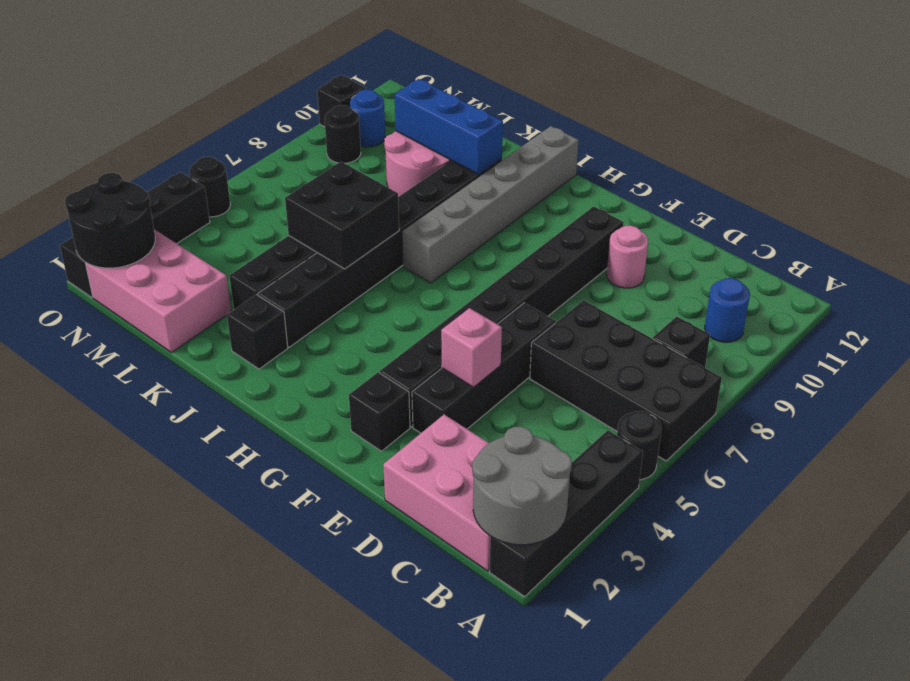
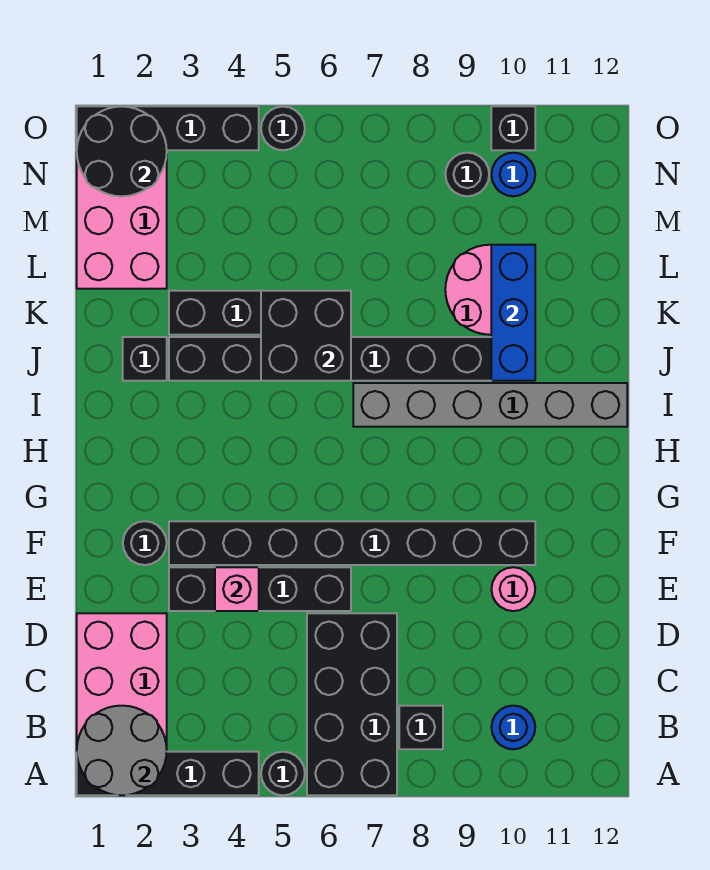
black brick F2 level 1 -> black round brick F2 level 1

